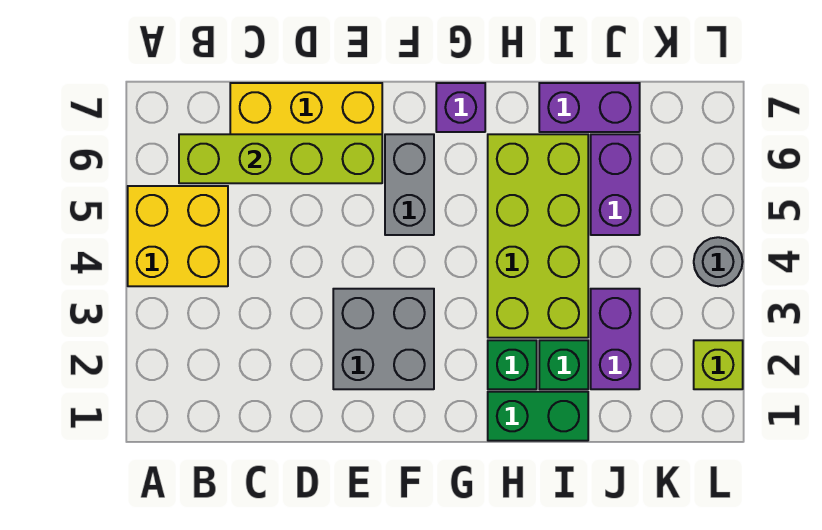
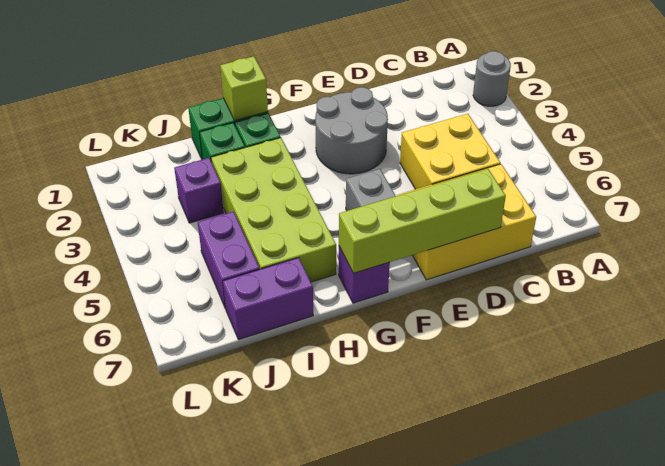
yellow brick A4:B5 level 1 -> yellow brick C4:D5 level 1
lime brick B6:E6 level 2 -> lime brick D7:G7 level 2
grey brick E2:F3 level 1 -> grey round brick E2:F3 level 1
purple brick J2:J3 level 1 -> purple brick J3 level 1
lime brick L2 level 1 -> lime brick H1 level 2
grey round brick L4 level 1 -> grey round brick A2 level 1

